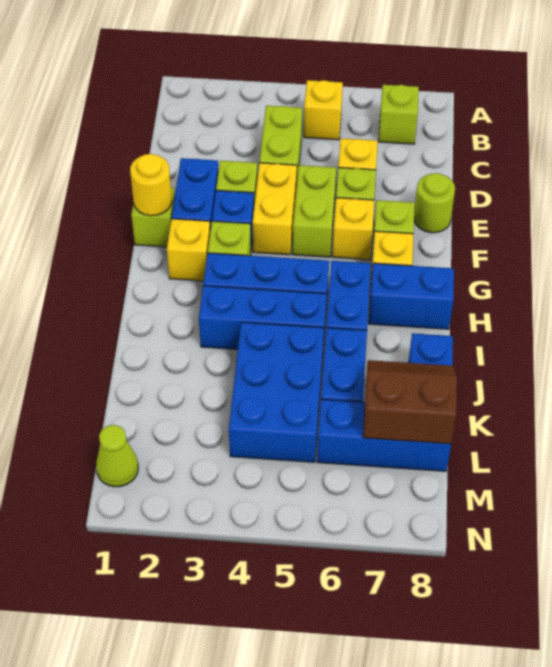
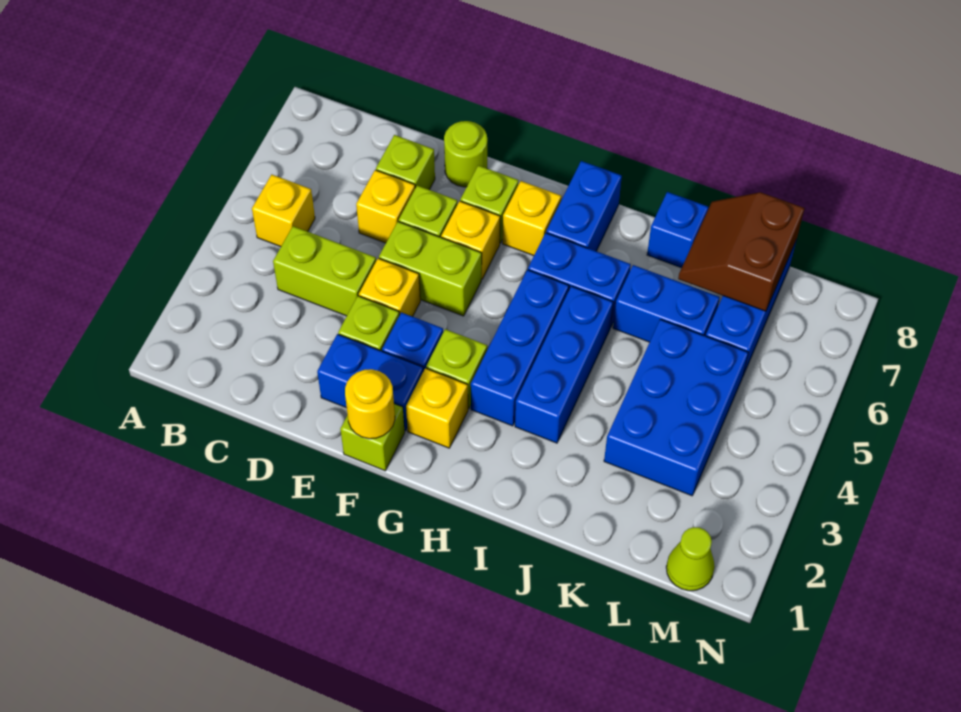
lime brick B7 level 1 -> lime brick D7 level 1
yellow brick E4:F4 level 1 -> yellow brick E4 level 1
blue brick J4:L5 level 1 -> blue brick K3:L5 level 1

